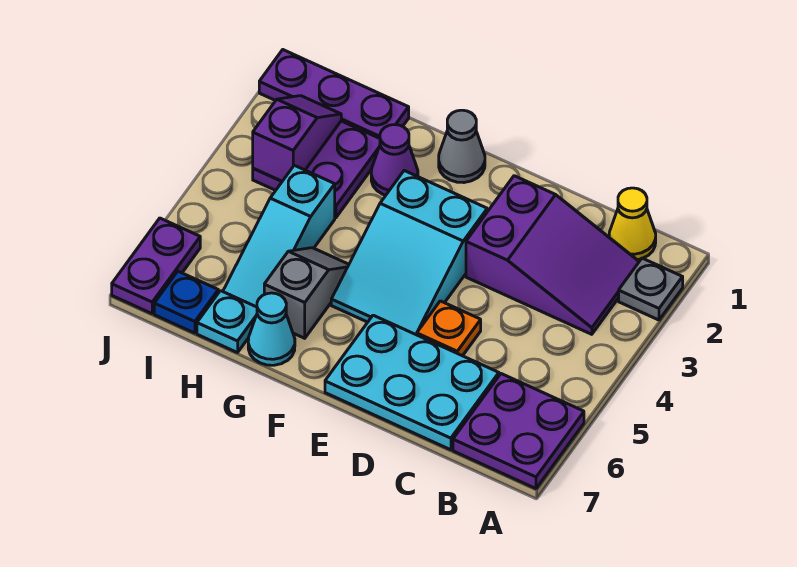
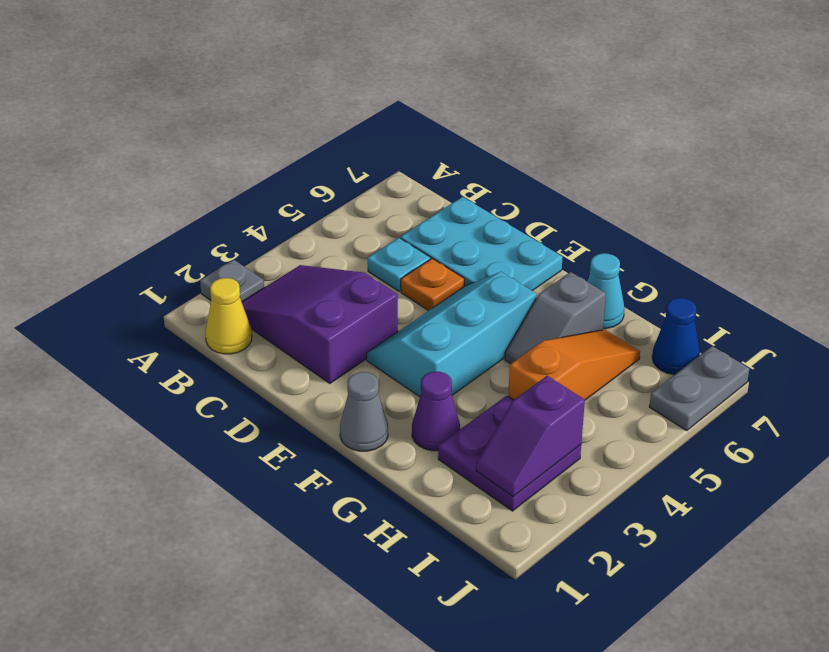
purple plate A6:B7 level 1 -> none
cyan slope E3:F5 level 1 top 3 -> cyan slope E3:F5 level 1 top F
purple plate H1:J1 level 1 -> none
cyan slope H4:H6 level 1 top 4 -> orange slope H4:H6 level 1 top 4
cyan plate H7 level 1 -> cyan plate C5 level 1
blue plate I7 level 1 -> blue cone I7 level 1
purple plate J6:J7 level 1 -> grey plate J6:J7 level 1

